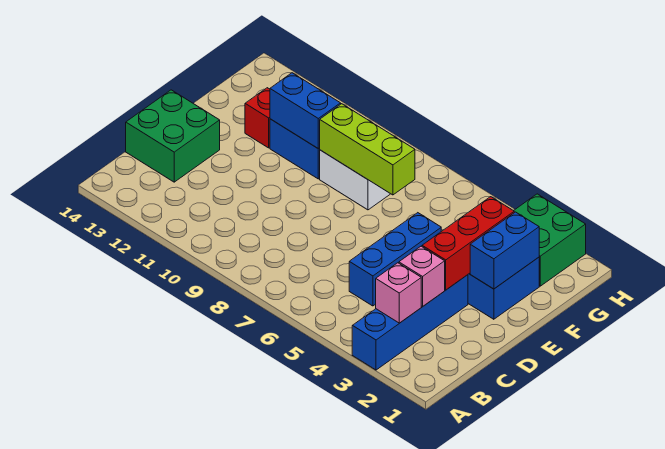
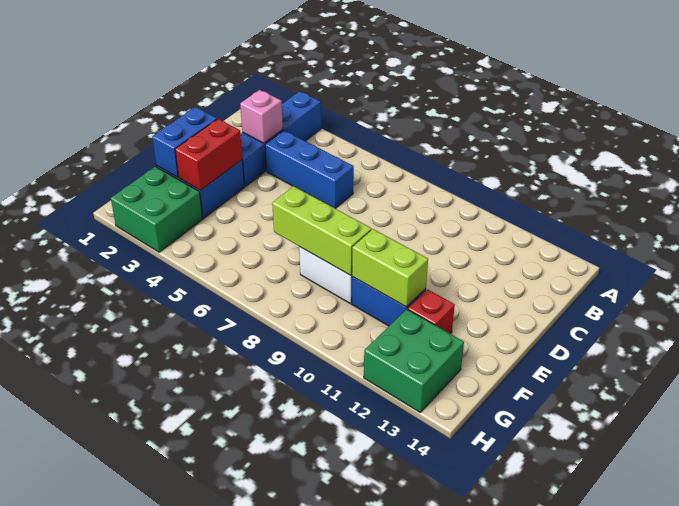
pink brick B3 level 2 -> none
blue brick C5:E5 level 1 -> blue brick C4:C6 level 1
green brick C13:D14 level 1 -> green brick G12:H13 level 1
red brick D3:F3 level 2 -> red brick E3:F3 level 2
blue brick F10:F11 level 2 -> lime brick F10:F11 level 2

